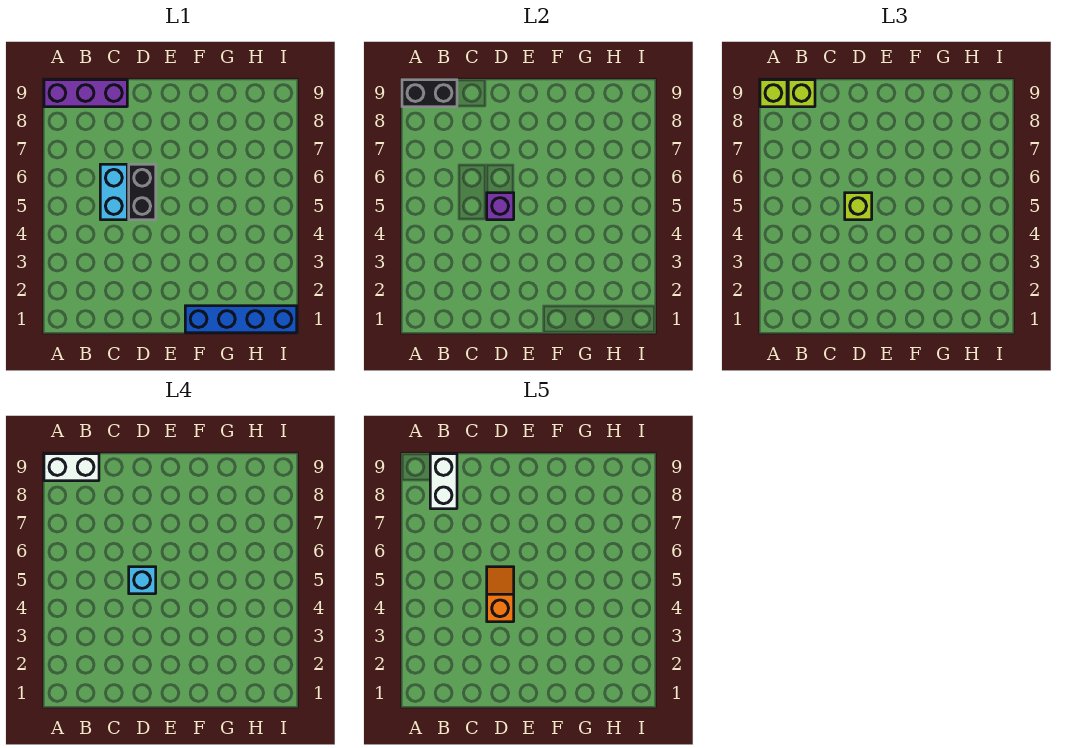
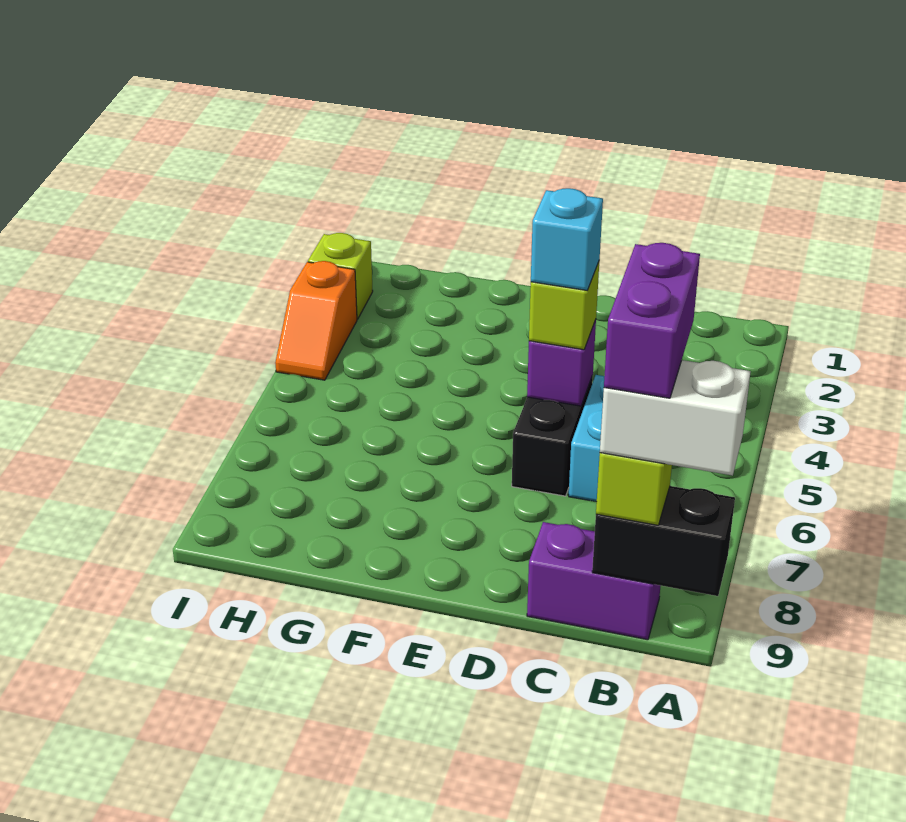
purple brick A9:C9 level 1 -> purple brick B9:C9 level 1
lime brick A9 level 3 -> lime brick I2 level 1
white brick B8:B9 level 5 -> purple brick B8:B9 level 5
orange slope D4:D5 level 5 top 4 -> orange slope I3:I4 level 1 top 3
blue brick F1:I1 level 1 -> none

